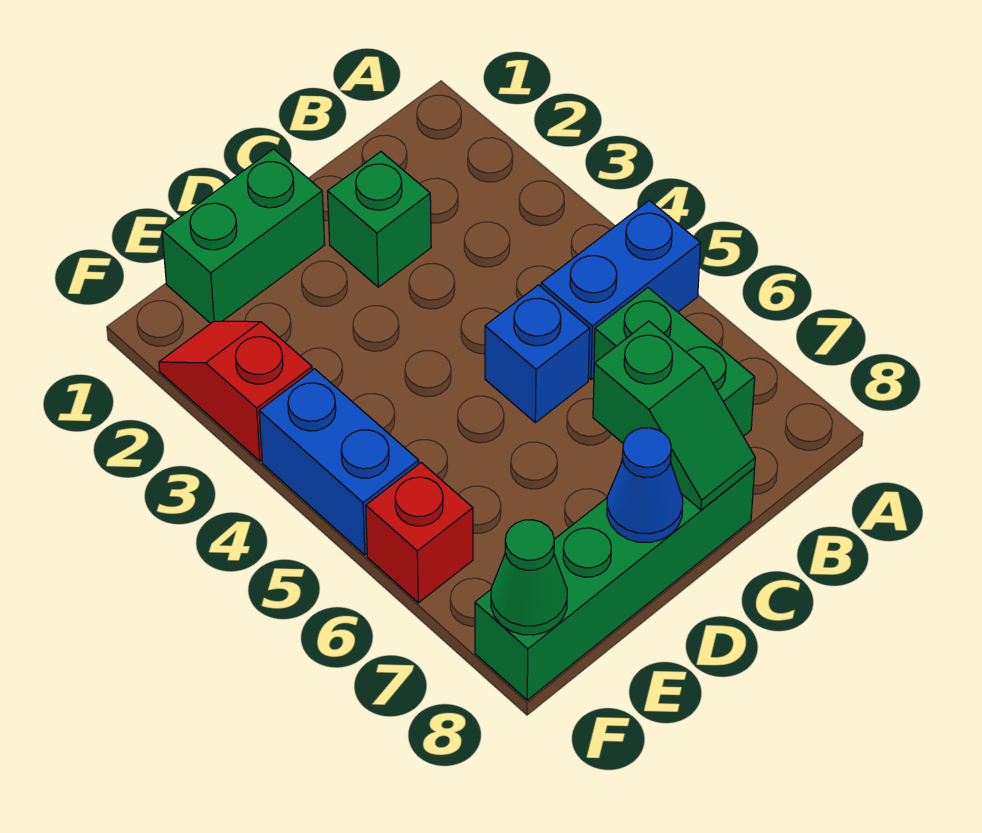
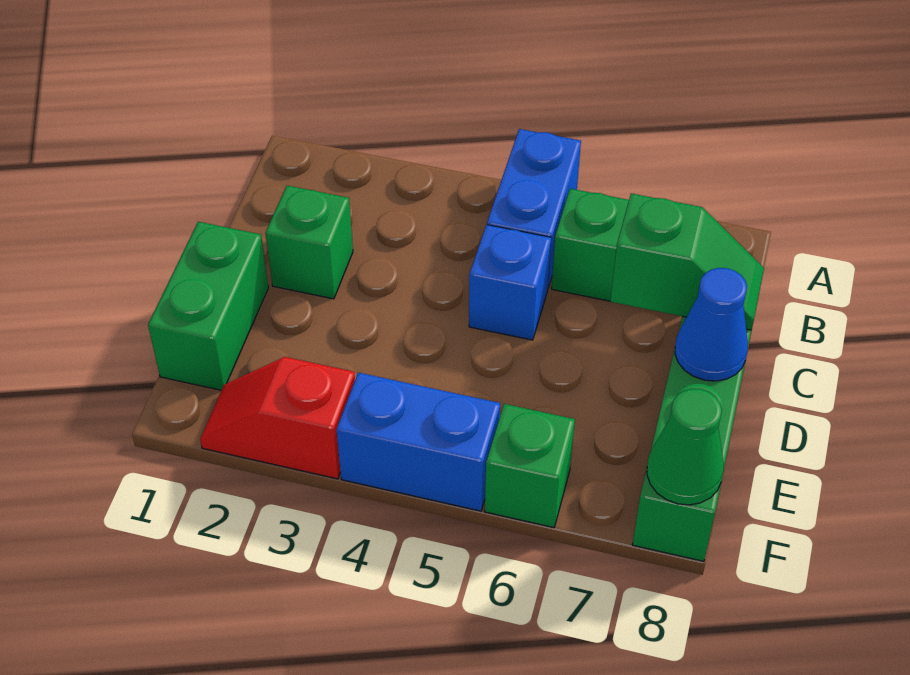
red brick F6 level 1 -> green brick F6 level 1

